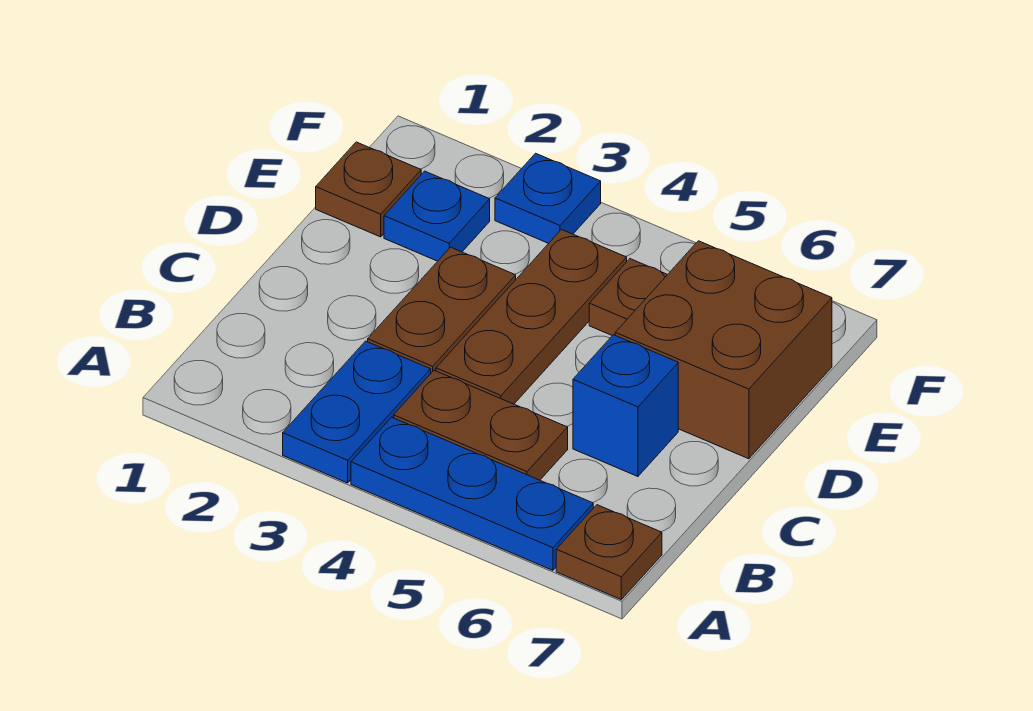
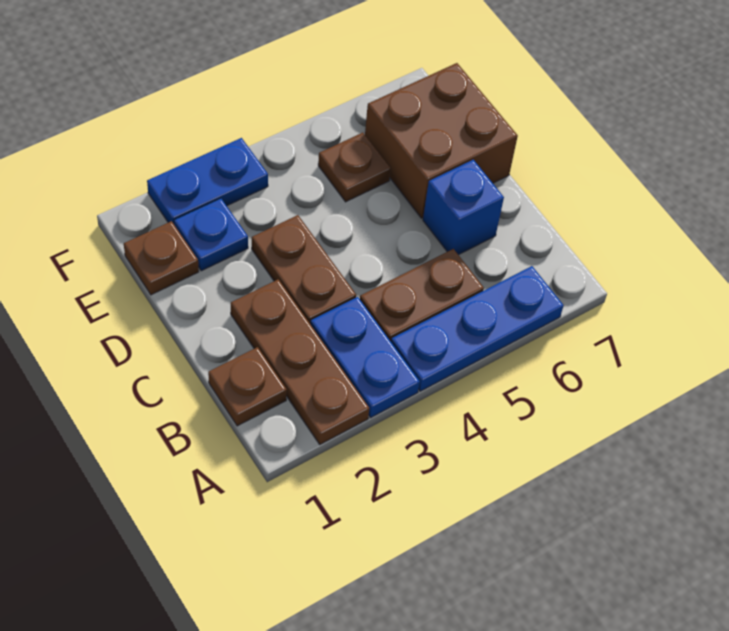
brown plate A7 level 1 -> brown plate B1 level 1
brown plate C4:E4 level 1 -> brown plate A2:C2 level 1
blue plate F3 level 1 -> blue plate F2:F3 level 1

